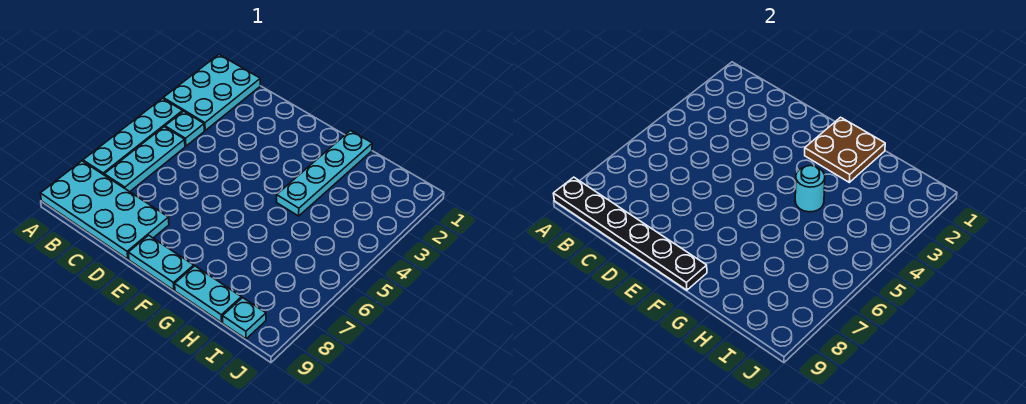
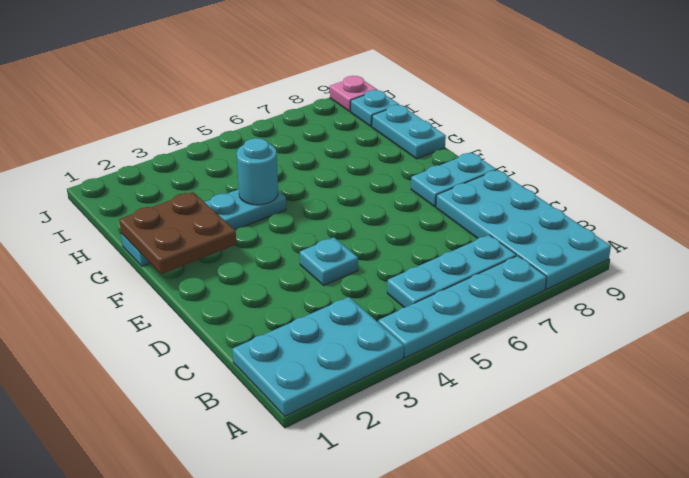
black plate A9:F9 level 2 -> none
cyan plate B4 level 1 -> cyan plate D4 level 1
cyan plate E9:F9 level 1 -> cyan plate E8:E9 level 1
none -> pink plate J9 level 1

